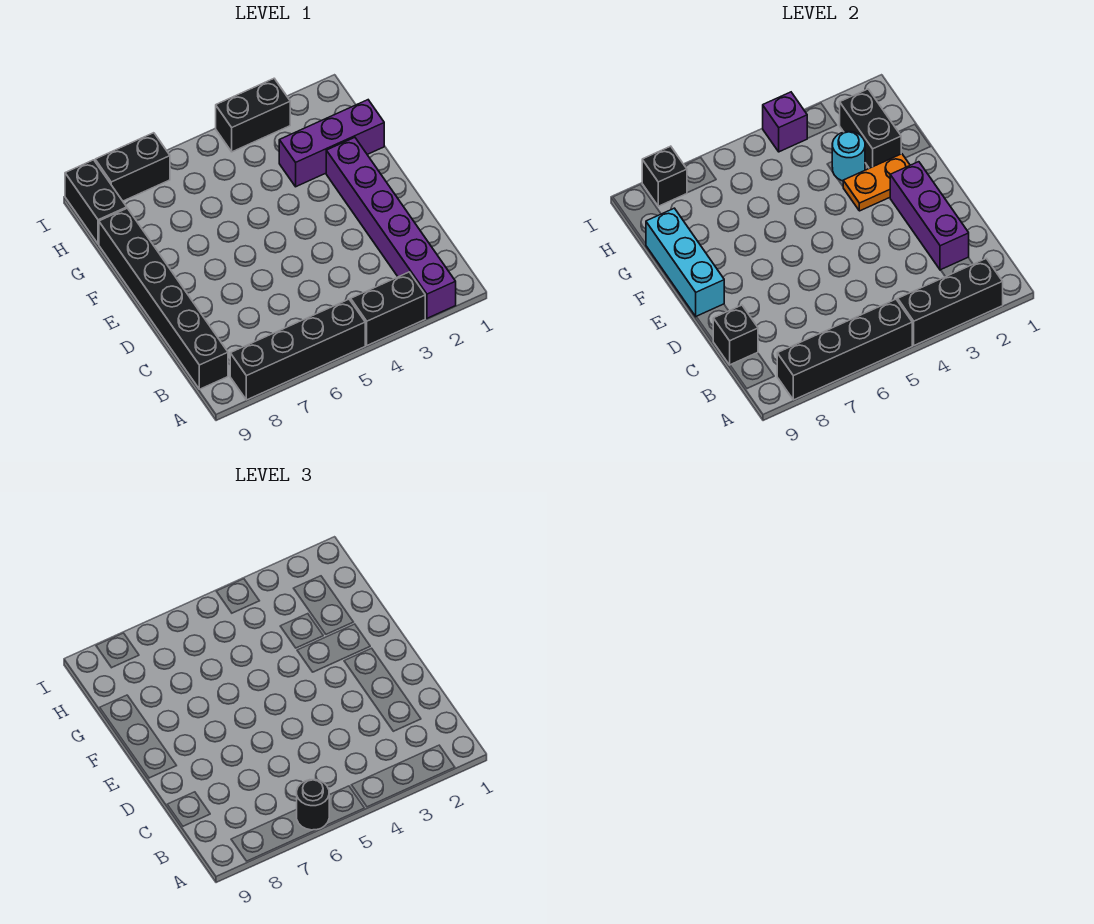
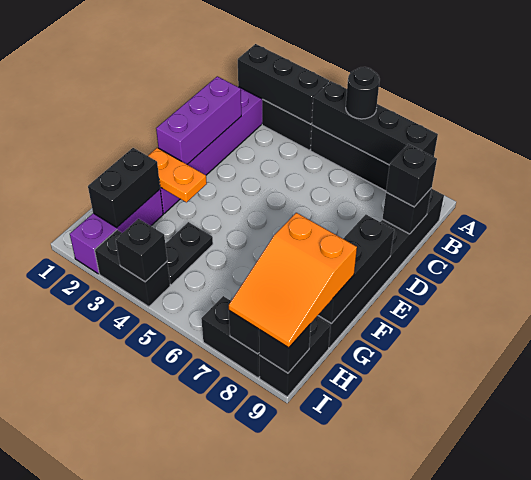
none -> black brick C9 level 3
cyan brick E9:G9 level 2 -> black brick E9:G9 level 2
purple brick G1:G3 level 1 -> purple brick G2:I2 level 1
cyan round brick G3 level 2 -> none
none -> black plate G4:H4 level 1
none -> orange slope G8:I9 level 3 top G
purple brick I4 level 2 -> black brick I4 level 2
none -> black brick I9 level 2

